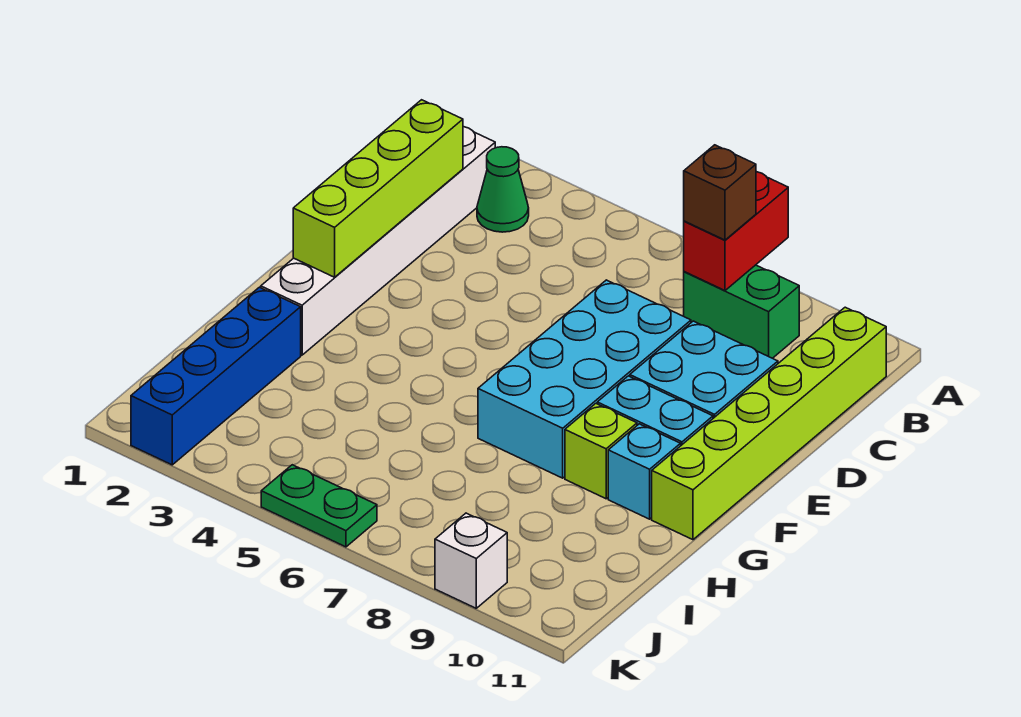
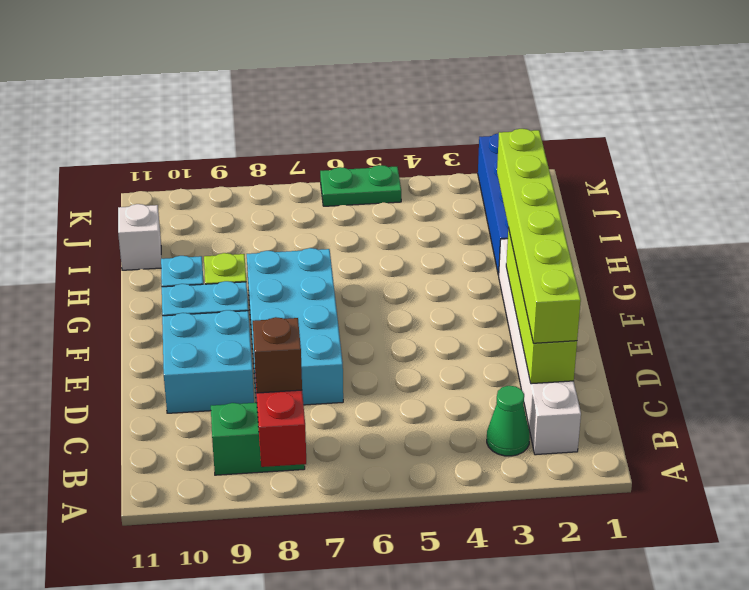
lime brick B11:G11 level 1 -> lime brick C2:H2 level 3
white brick K9 level 1 -> white brick I11 level 1

